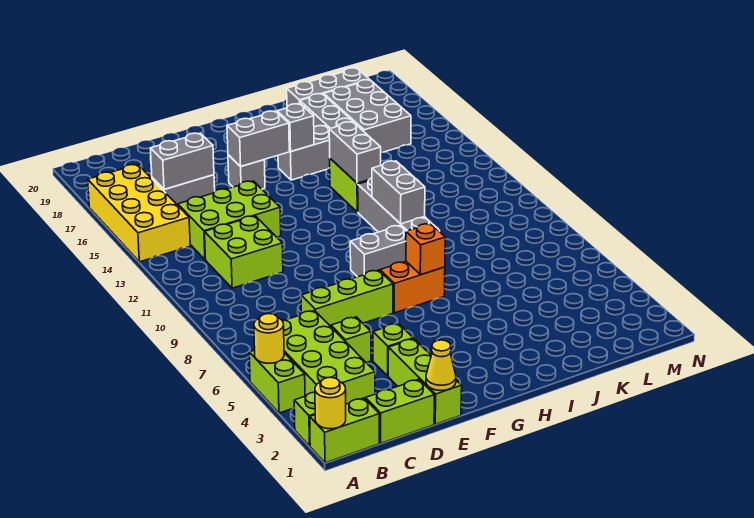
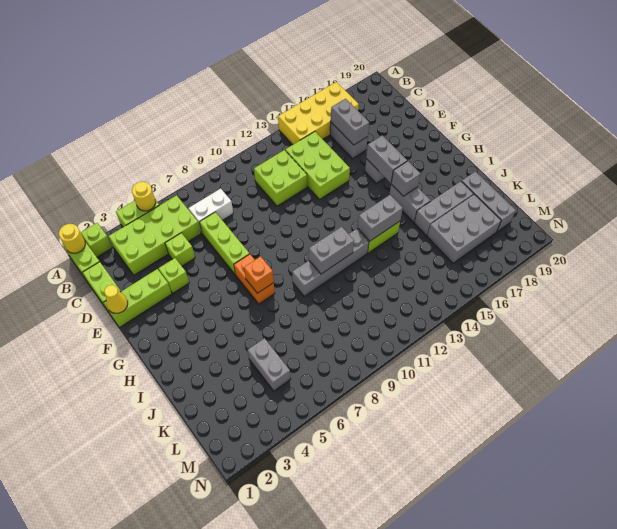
none -> white brick C7:C8 level 1
grey brick G9:H9 level 1 -> grey brick K5:L5 level 1

